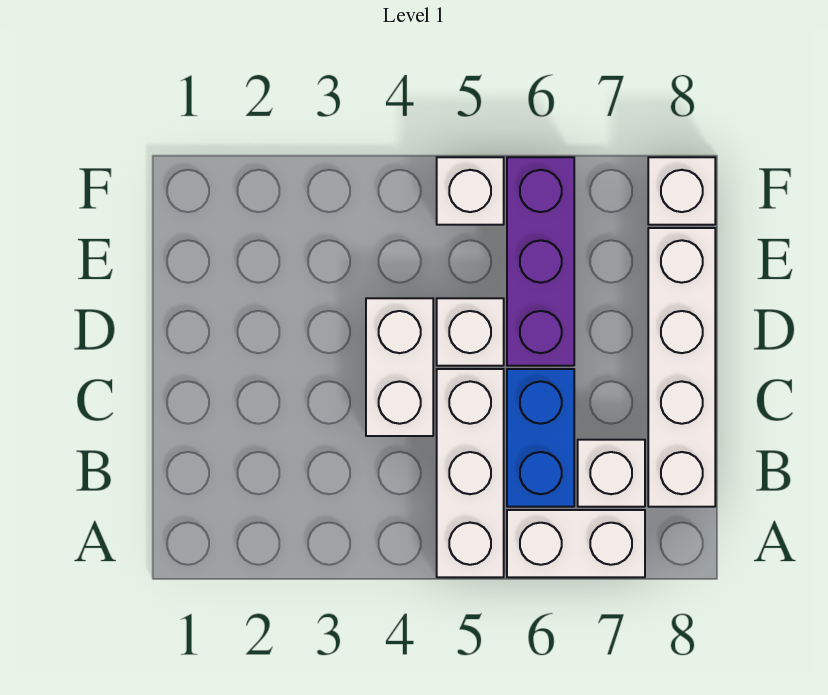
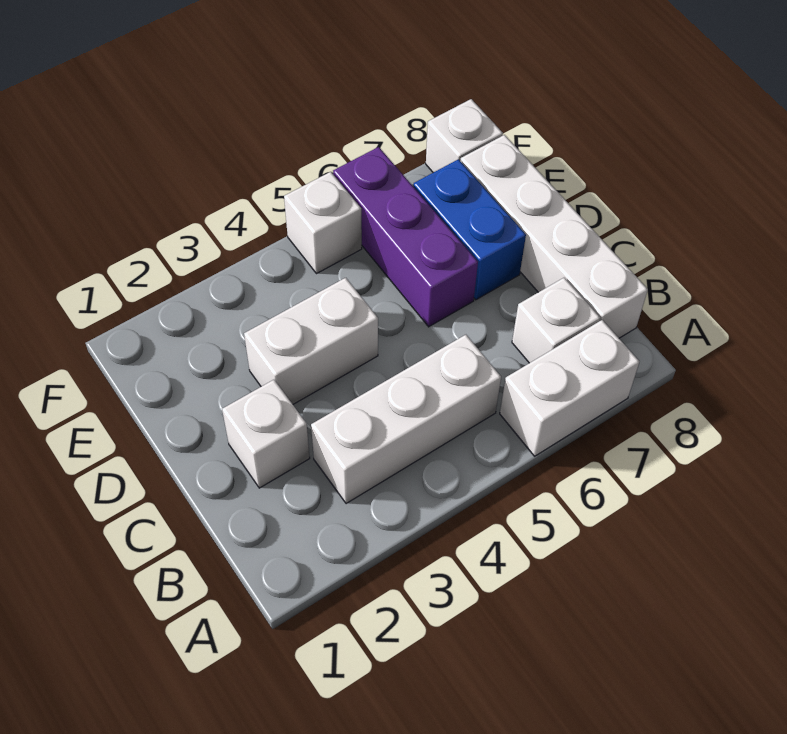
white brick A5:C5 level 1 -> white brick B3:B5 level 1
blue brick B6:C6 level 1 -> blue brick D7:E7 level 1
white brick C4:D4 level 1 -> white brick D3:D4 level 1
white brick D5 level 1 -> white brick C2 level 1

